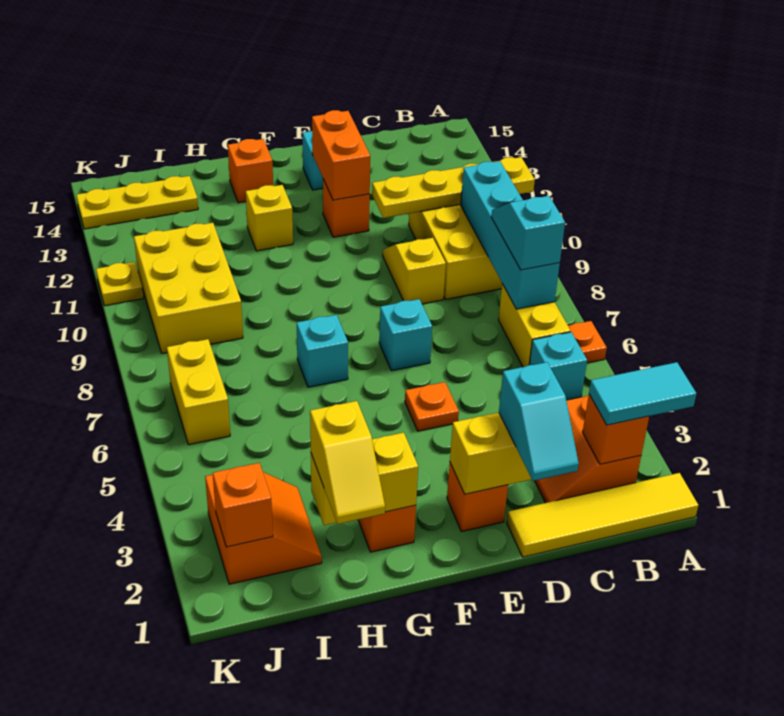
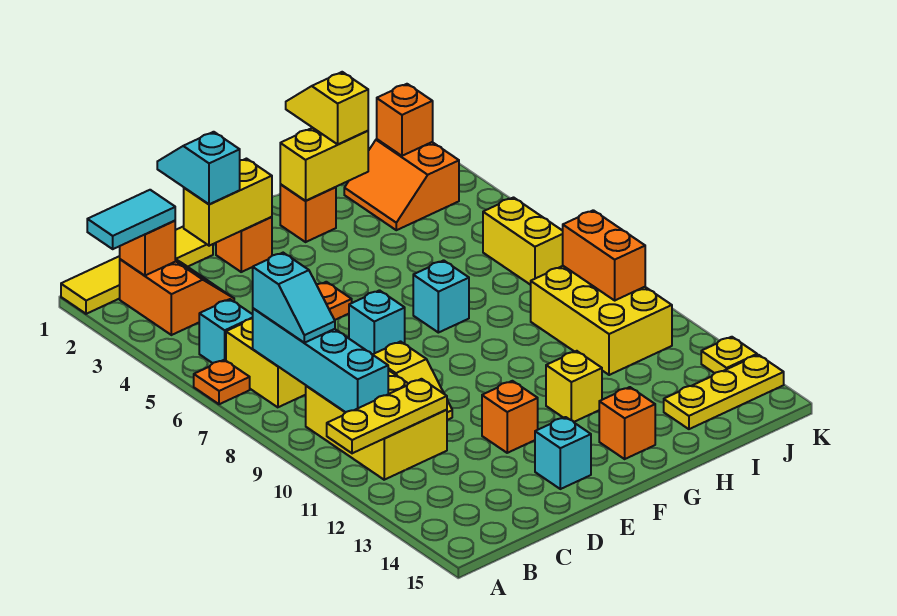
yellow plate A11:D11 level 2 -> yellow plate A11:C11 level 2
orange brick E12:E13 level 2 -> orange brick J9:J10 level 2
yellow plate K11 level 1 -> yellow plate K13 level 1

